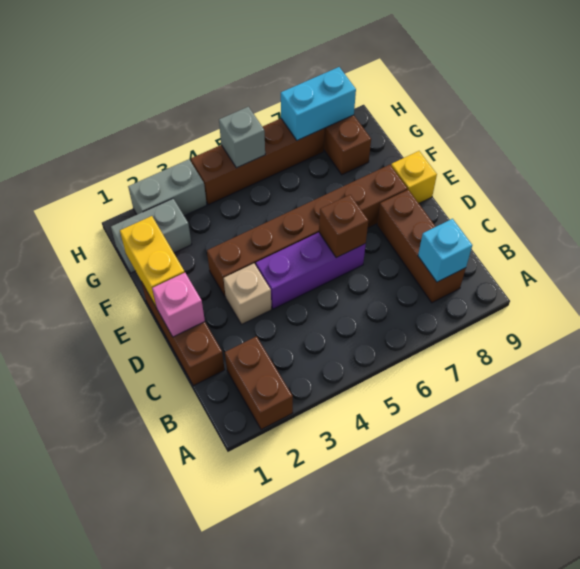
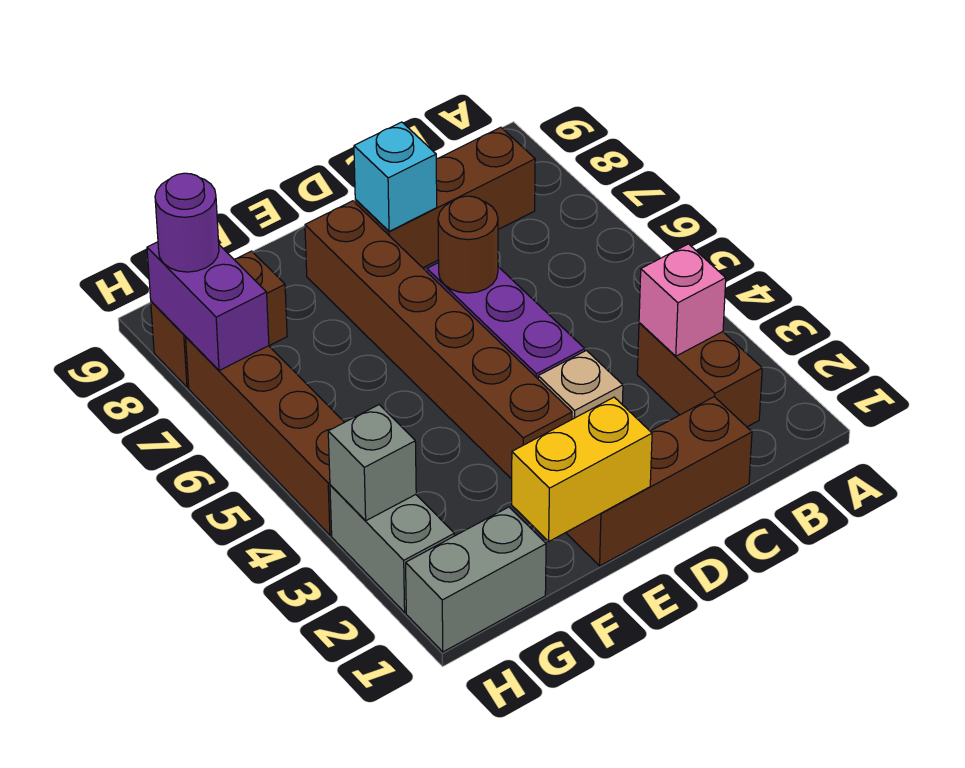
brown brick A2:B2 level 1 -> brown brick B2:B3 level 1
cyan brick B8 level 2 -> cyan brick D8 level 2
pink brick D1 level 2 -> pink brick B3 level 2
brown brick D6 level 2 -> brown round brick D6 level 2
yellow brick E9 level 1 -> none
grey brick G1:G2 level 1 -> grey brick G1:H1 level 1
grey brick H5 level 2 -> grey brick H3 level 2
cyan brick H7:H8 level 2 -> purple brick H7:H8 level 2
none -> purple round brick H8 level 3

